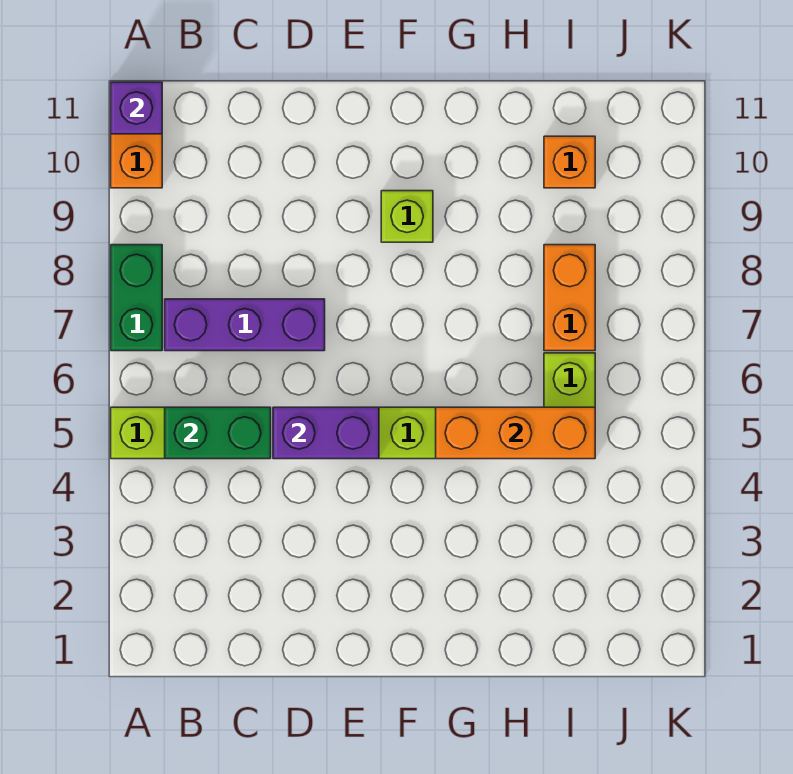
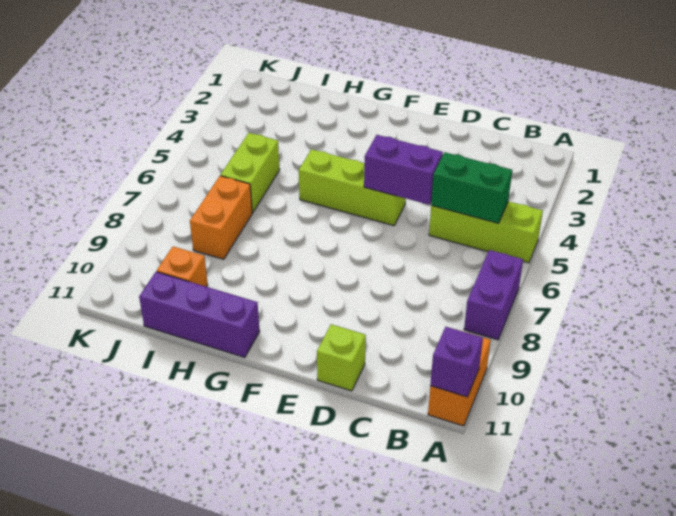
green brick A7:A8 level 1 -> purple brick A7:A8 level 1
purple brick B7:D7 level 1 -> purple brick G11:I11 level 1
lime brick F9 level 1 -> lime brick D11 level 1
orange brick G5:I5 level 2 -> none

